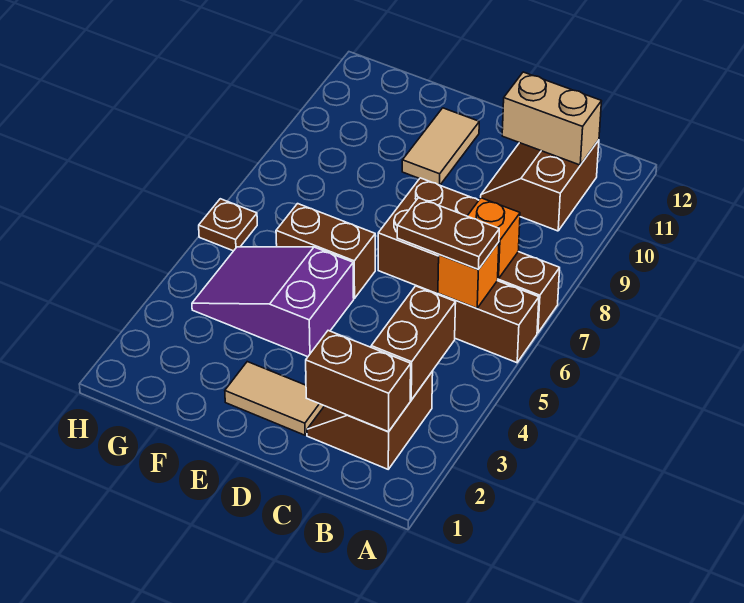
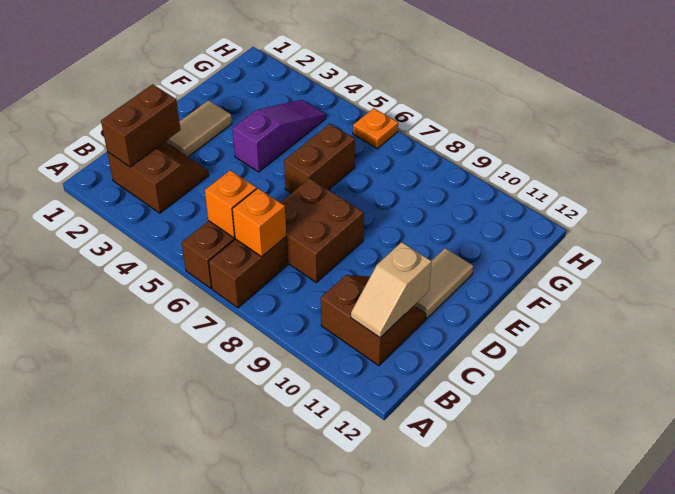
brown brick B3:B4 level 2 -> none
brown plate B6:C6 level 3 -> none
tan brick B11:C11 level 2 -> tan slope B11:C11 level 2 top C
purple slope E4:G5 level 1 top E -> purple slope E4:G4 level 1 top E
tan tile E10:E11 level 1 -> tan tile D11:E11 level 1
brown plate H6 level 1 -> orange plate H6 level 1

